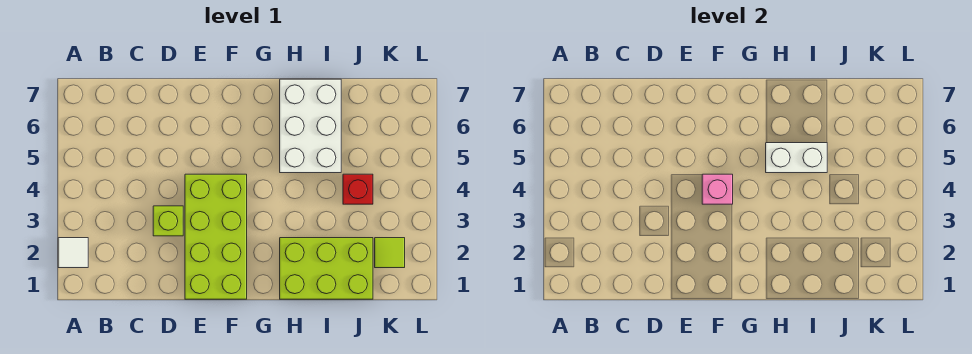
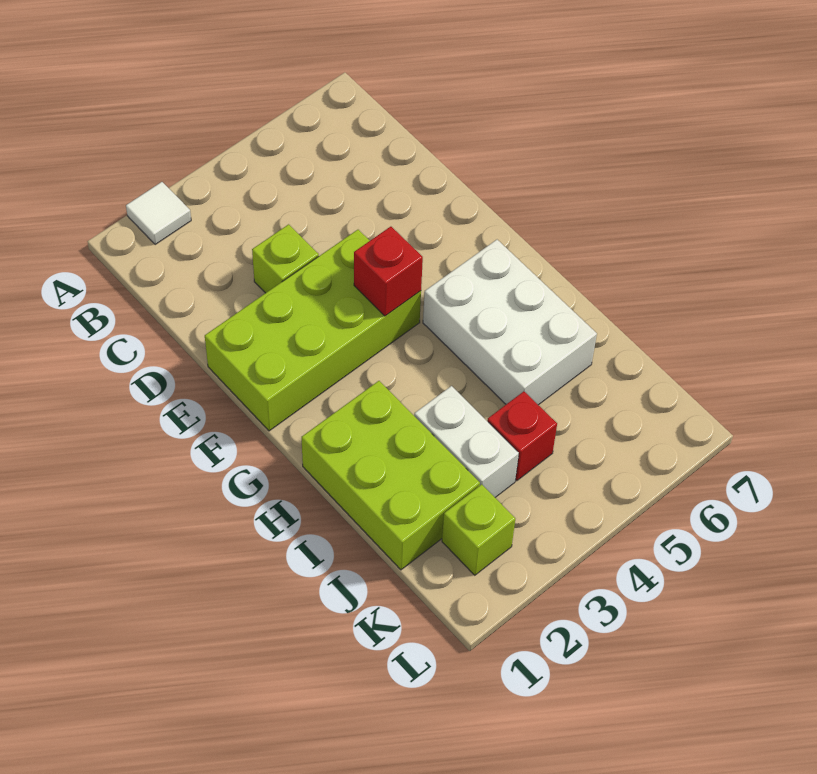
pink brick F4 level 2 -> red brick F4 level 2
white brick H5:I7 level 1 -> white brick G5:I6 level 1
white brick H5:I5 level 2 -> white brick I3:J3 level 1
lime tile K2 level 1 -> lime brick K2 level 1

